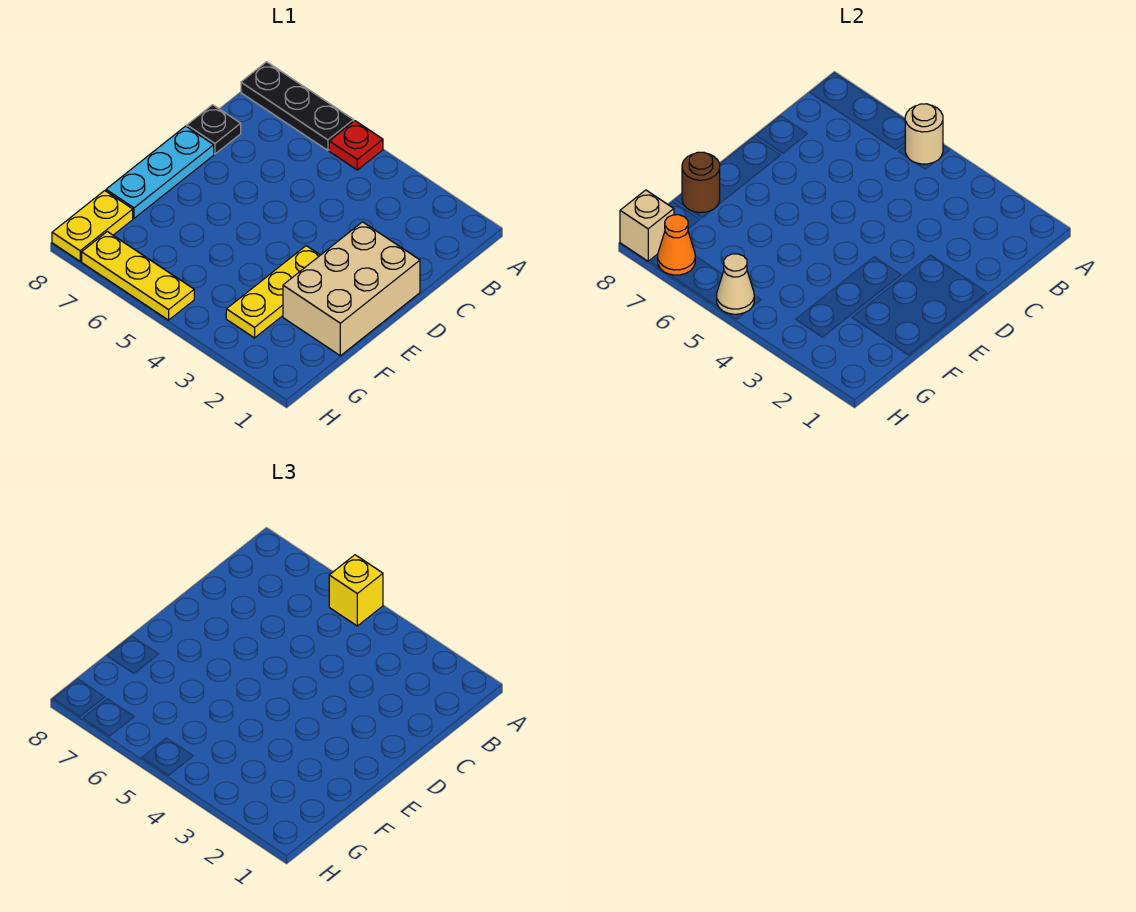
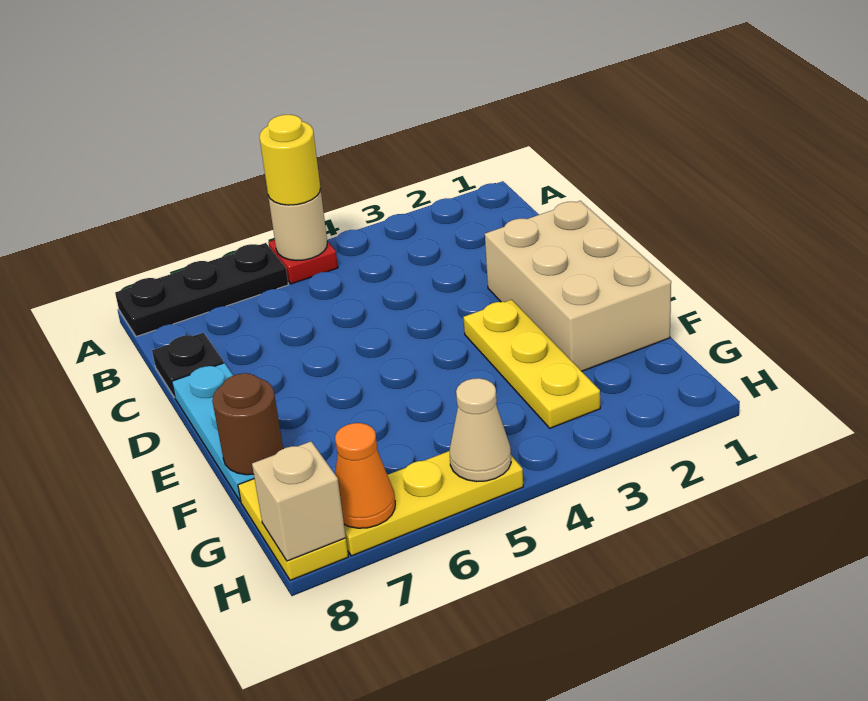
yellow brick A5 level 3 -> yellow round brick A5 level 3

